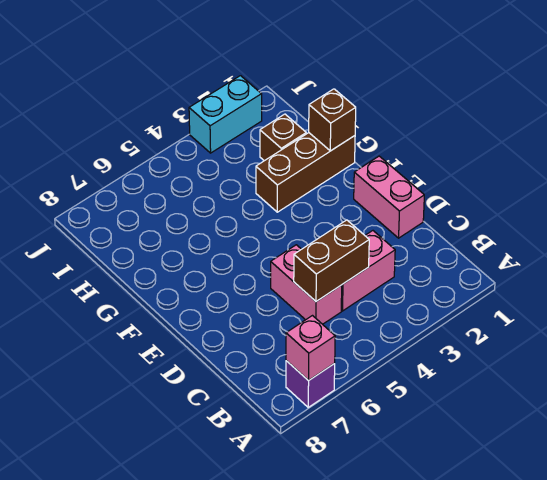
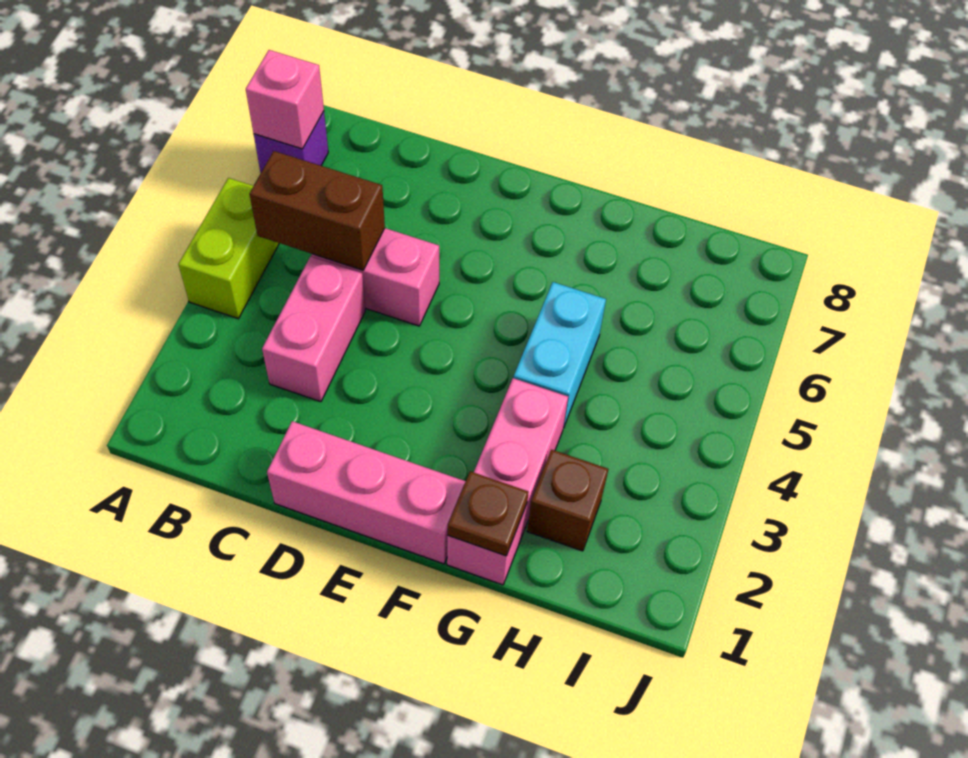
none -> lime brick A4:A5 level 1
brown brick C4:C5 level 2 -> brown brick B5:C5 level 2
pink brick D1:E1 level 1 -> pink brick D1:F1 level 1
brown brick G1:G3 level 1 -> pink brick G1:G3 level 1
brown brick G1 level 2 -> brown plate G1 level 2
cyan brick J2:J3 level 1 -> cyan brick G4:G5 level 1

